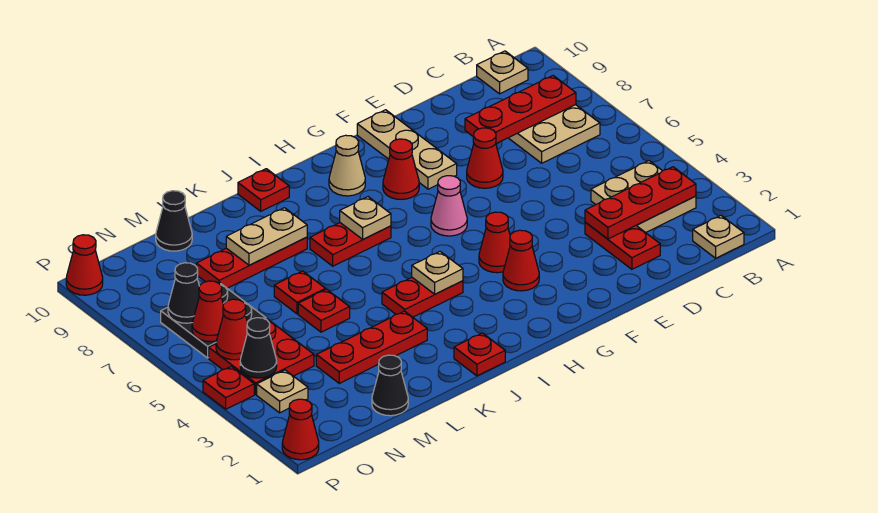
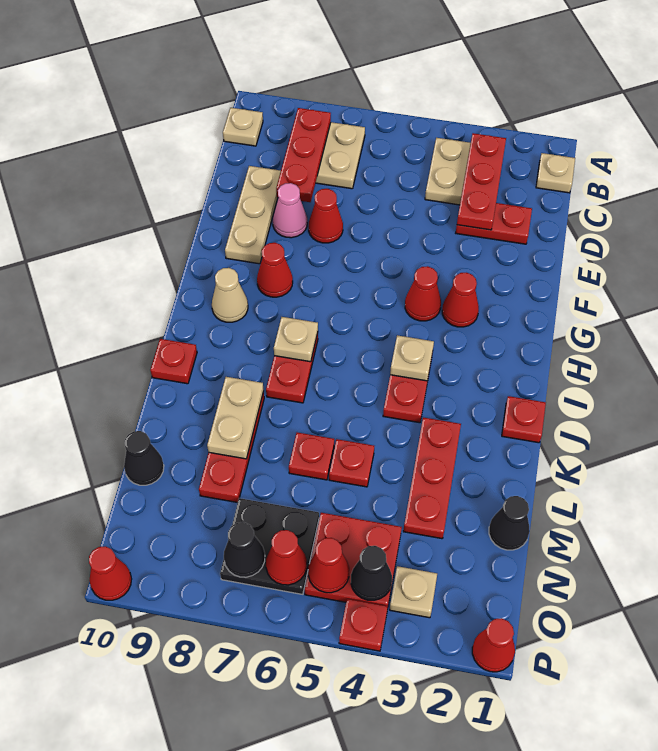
tan plate F8:F10 level 1 -> tan plate D9:F9 level 1
pink cone G6 level 1 -> pink cone E8 level 1

